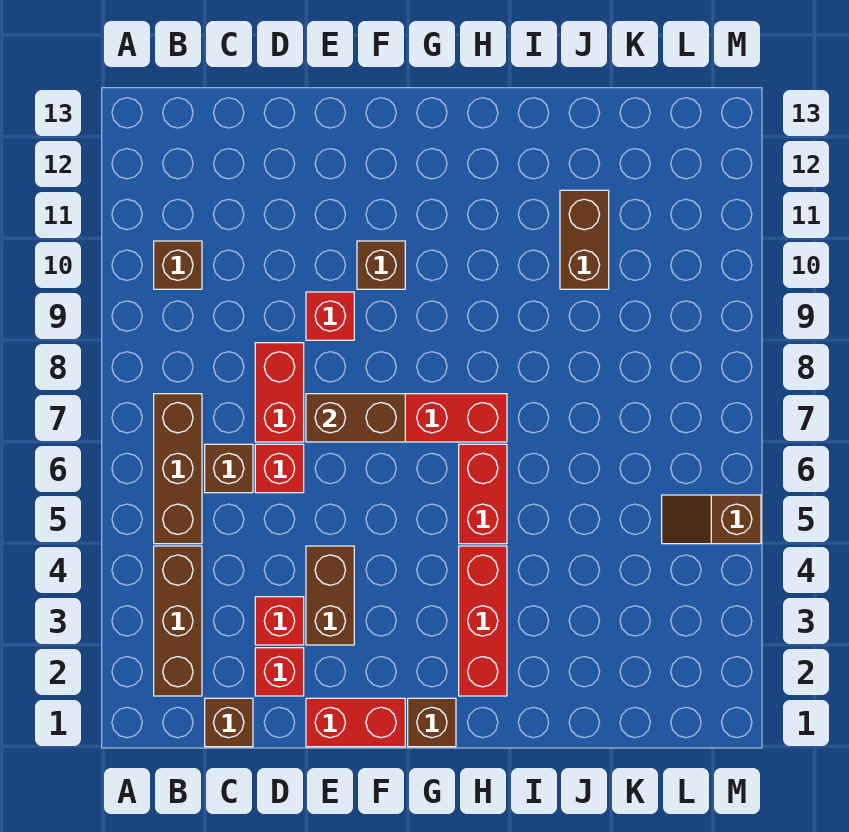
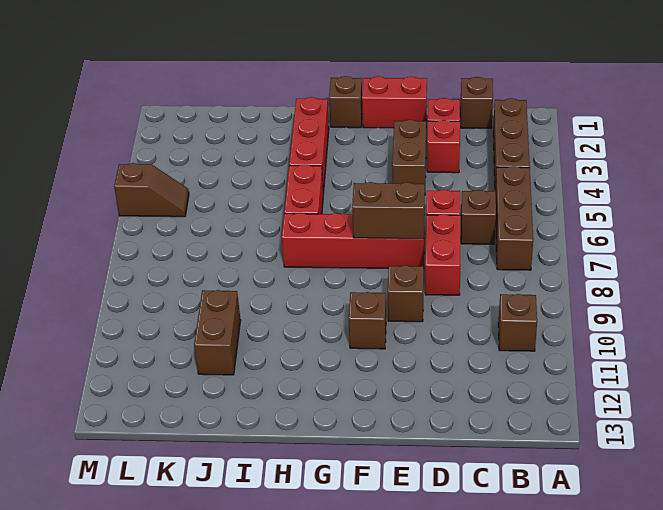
red brick E9 level 1 -> brown brick E9 level 1

